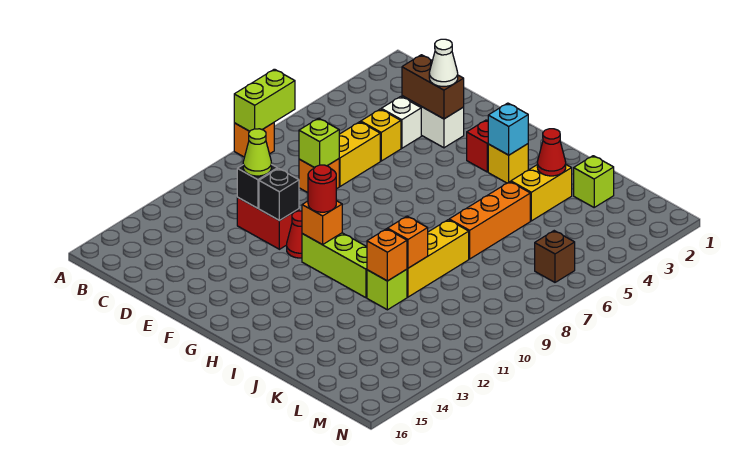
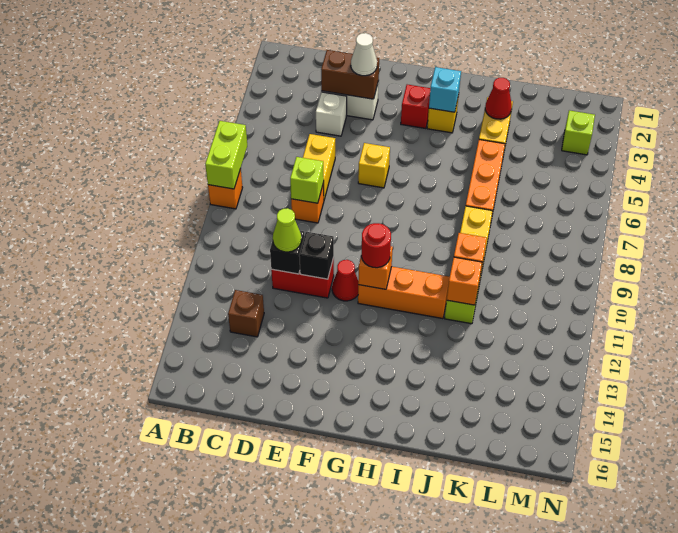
yellow brick D5 level 1 -> yellow brick F6 level 1
lime brick G11:I11 level 1 -> orange brick G11:I11 level 1
lime brick K2 level 1 -> lime brick M3 level 1
brown brick M6 level 1 -> brown brick C13 level 1

